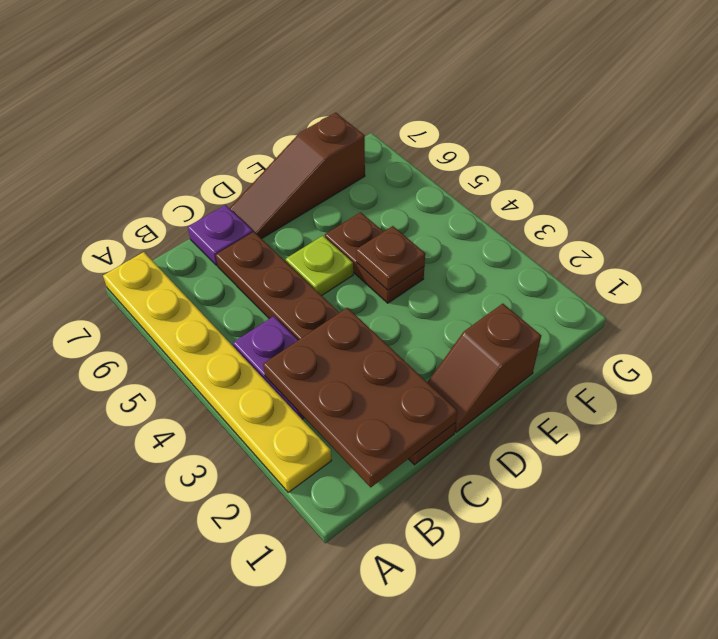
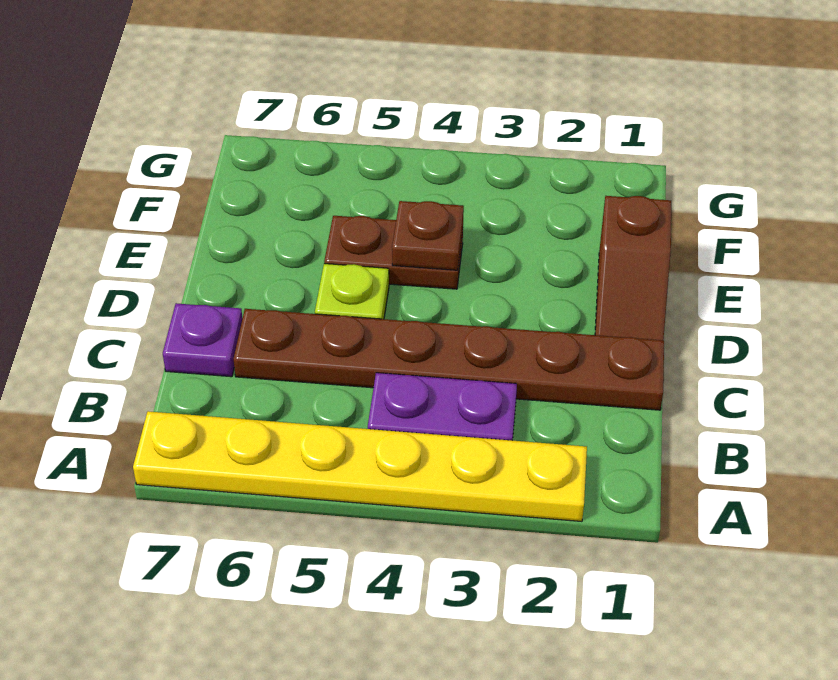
brown plate B1:C3 level 2 -> none
brown slope D7:F7 level 1 top F -> none

